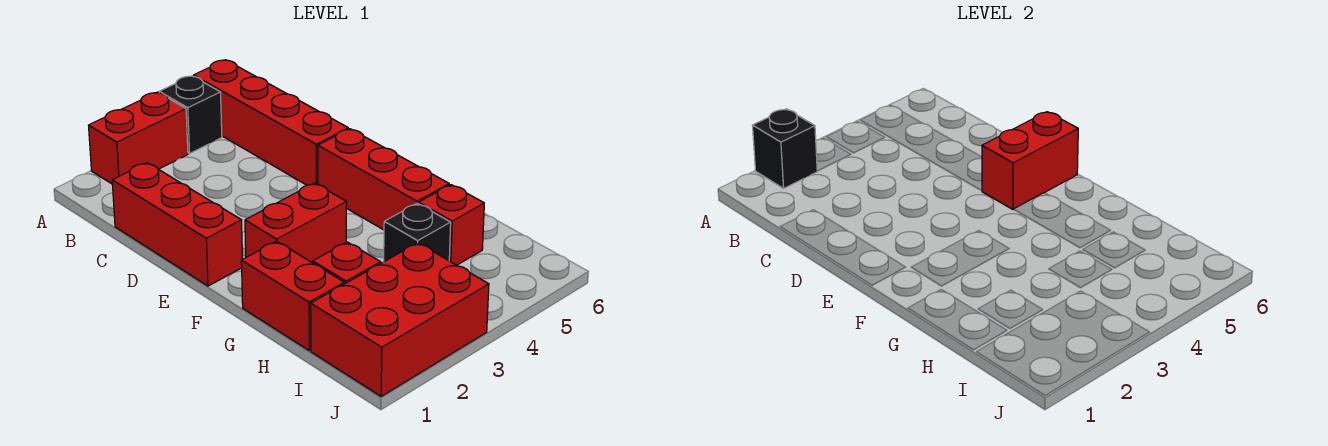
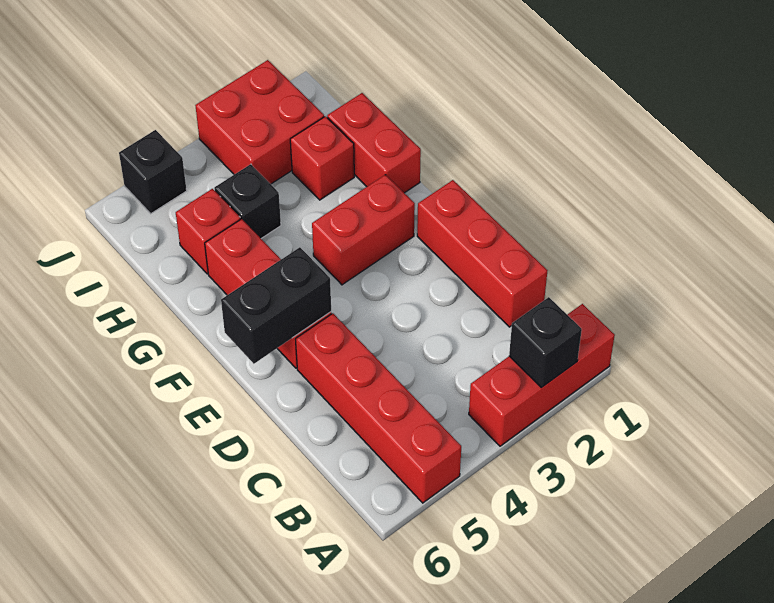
red brick A2:A3 level 1 -> red brick A1:A3 level 1
black brick A4 level 1 -> black brick J5 level 1
red brick E5:E6 level 2 -> black brick E5:E6 level 2
red brick I1:J3 level 1 -> red brick I2:J3 level 1

